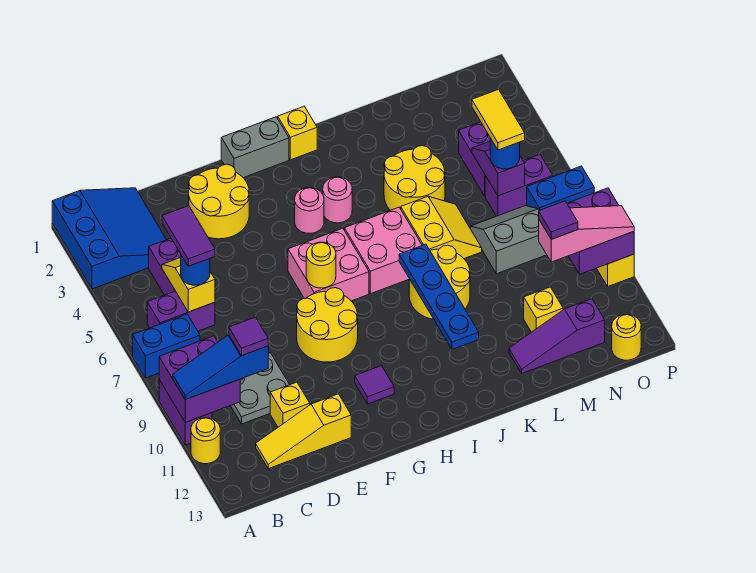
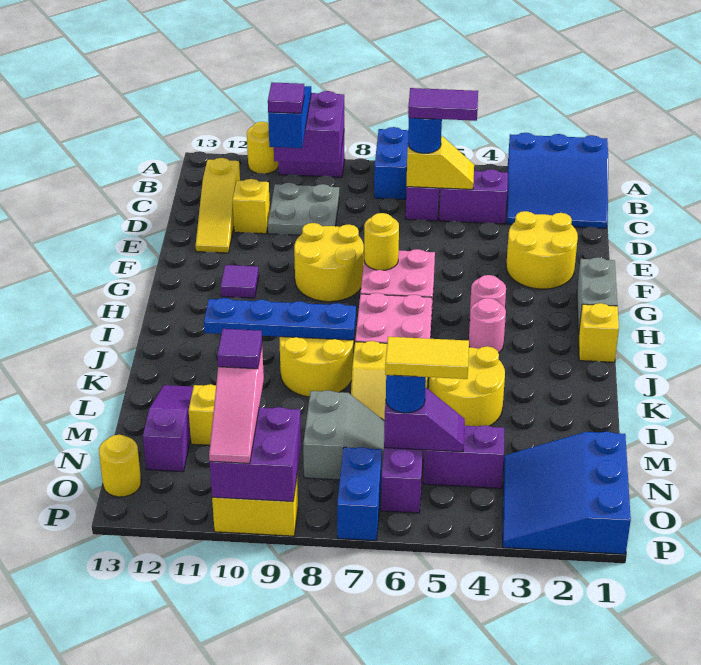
yellow slope C12:E12 level 1 top E -> yellow slope C12:E12 level 1 top C
none -> blue slope N1:P3 level 1 top 1

